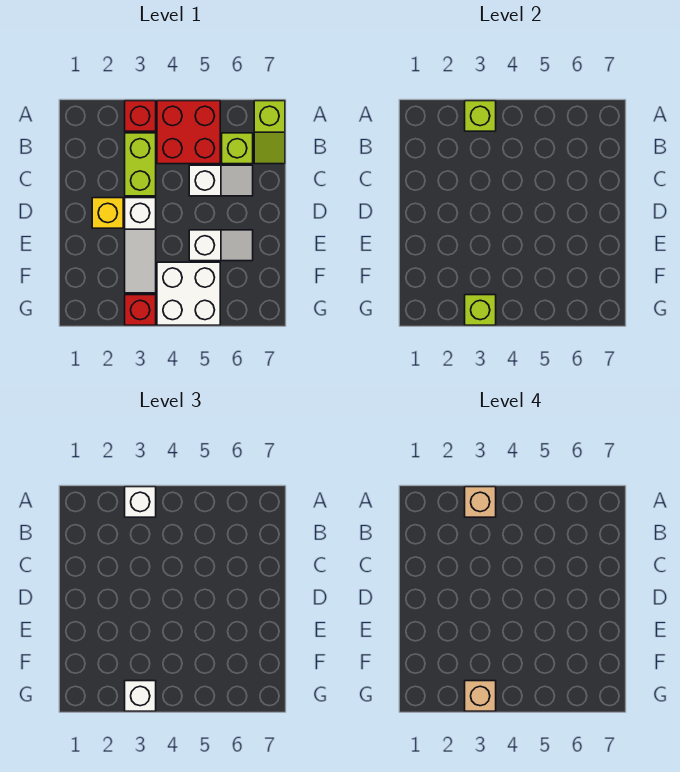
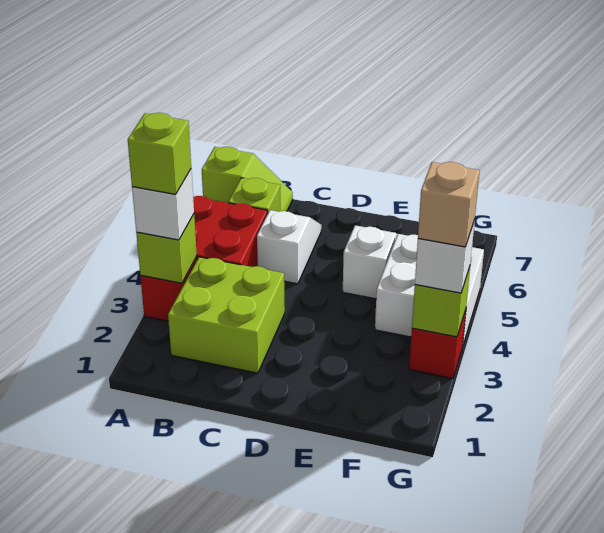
tan brick A3 level 4 -> lime brick A3 level 4
lime brick B3:C3 level 1 -> lime brick B2:C3 level 1
yellow brick D2 level 1 -> none
white slope D3:F3 level 1 top D -> none

